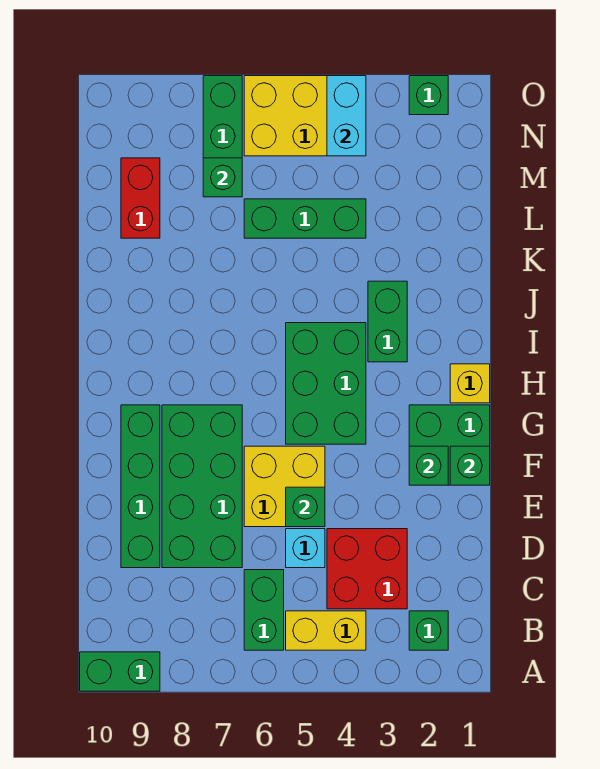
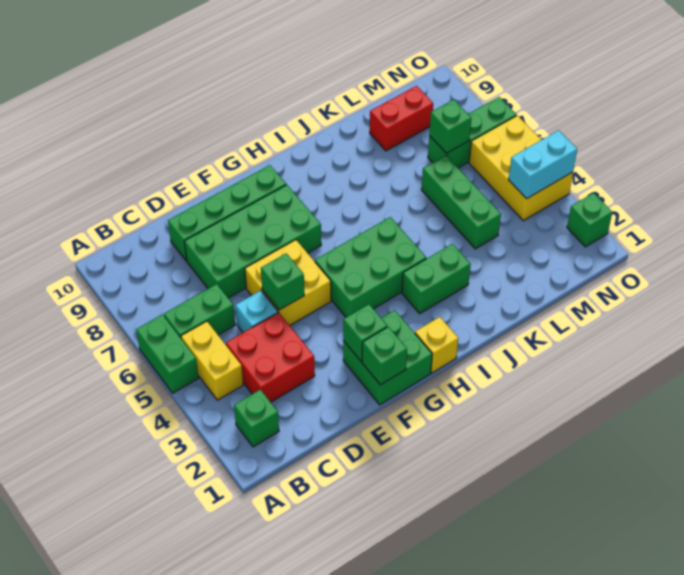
green brick A9:A10 level 1 -> green brick A5:A6 level 1

